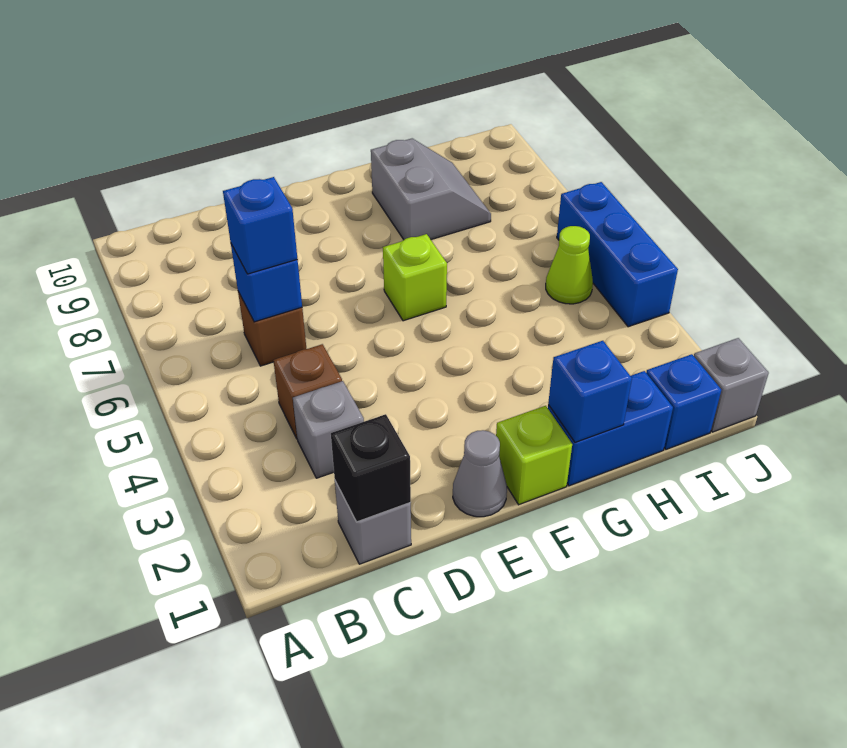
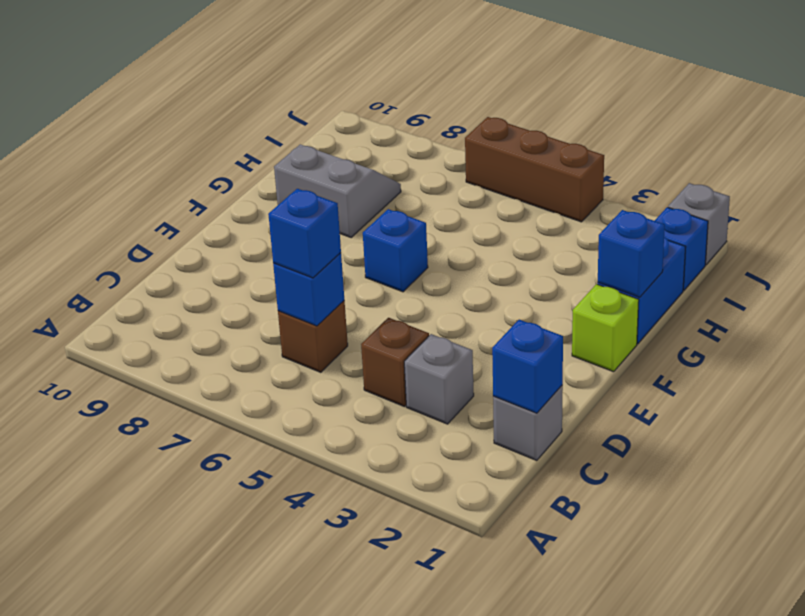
black brick C1 level 2 -> blue brick C1 level 2
grey cone E1 level 1 -> none
lime brick F6 level 1 -> blue brick F6 level 1
lime cone I5 level 1 -> none
blue brick J4:J6 level 1 -> brown brick J4:J6 level 1

